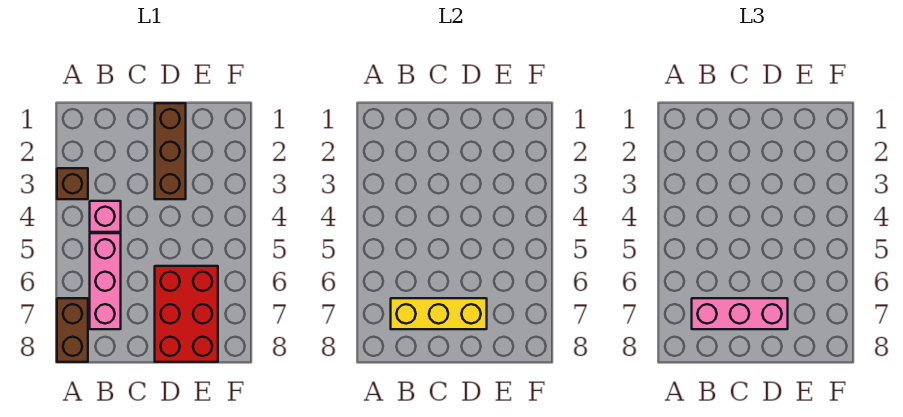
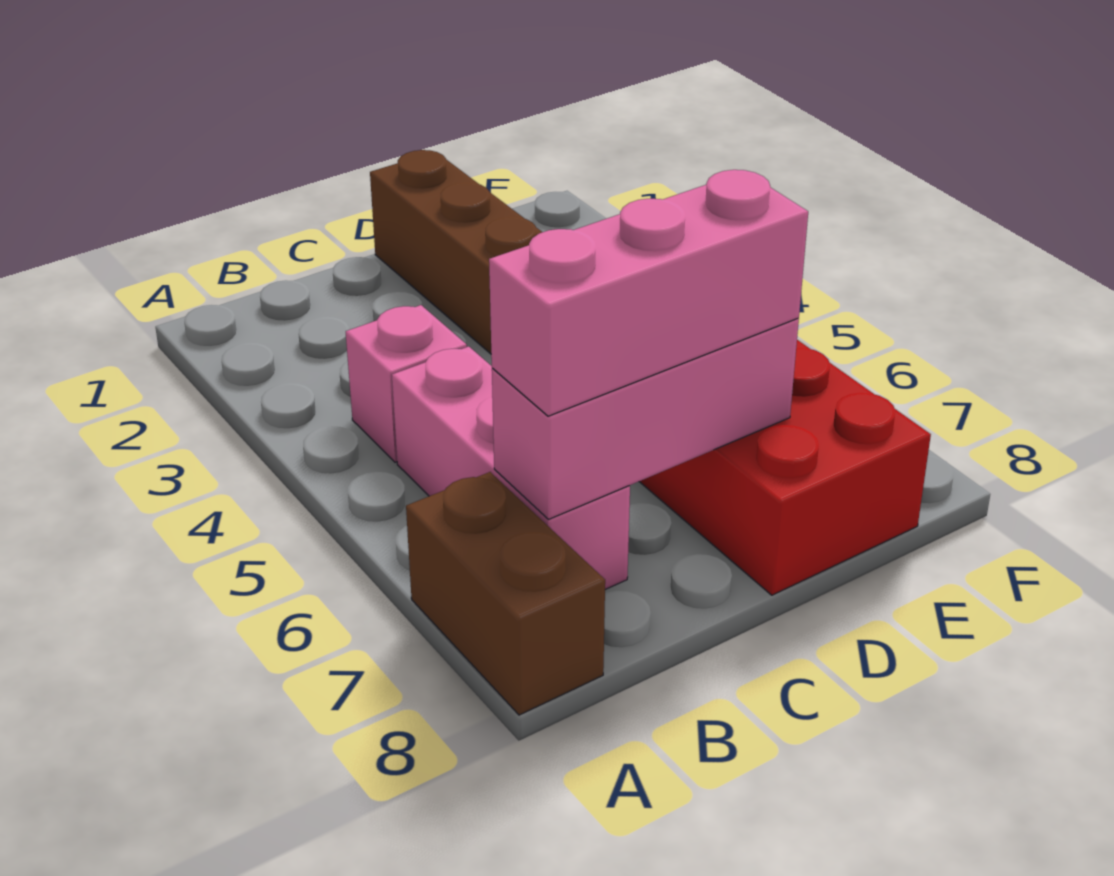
brown brick A3 level 1 -> none
yellow brick B7:D7 level 2 -> pink brick B7:D7 level 2

